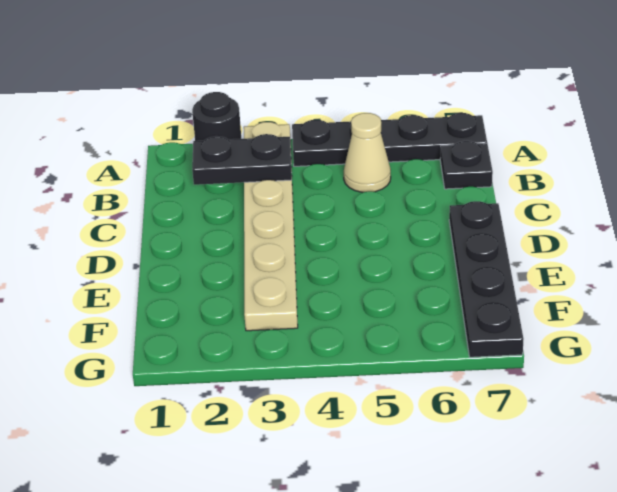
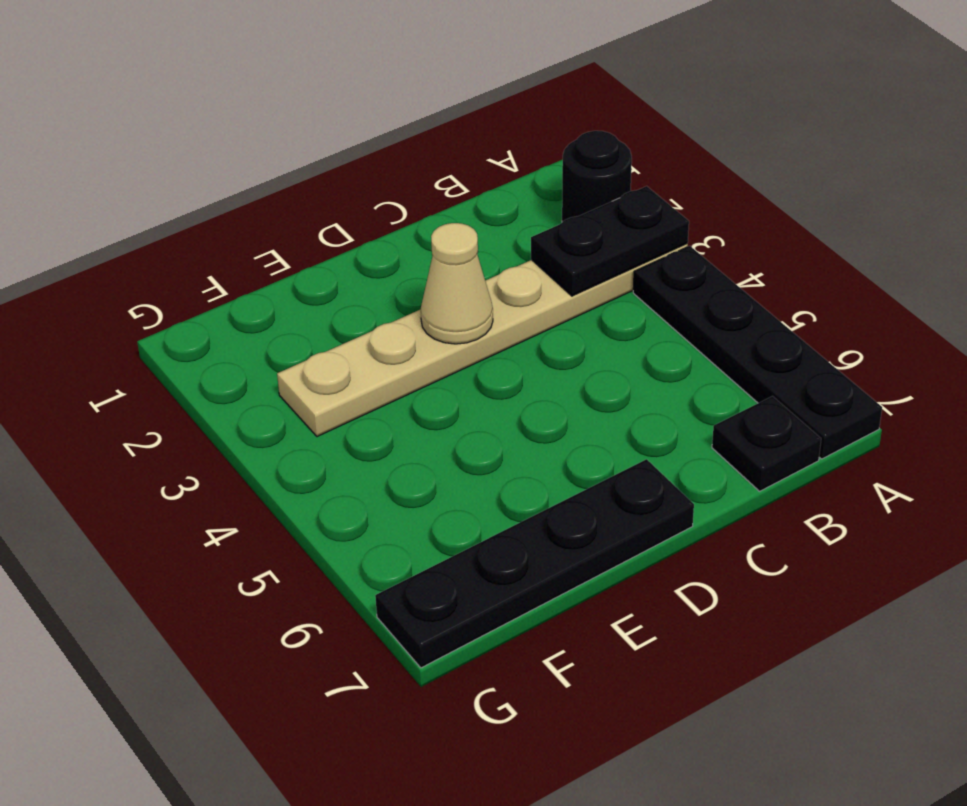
black plate B2:B3 level 2 -> black plate A3:B3 level 2
tan cone B5 level 1 -> tan cone D3 level 2

